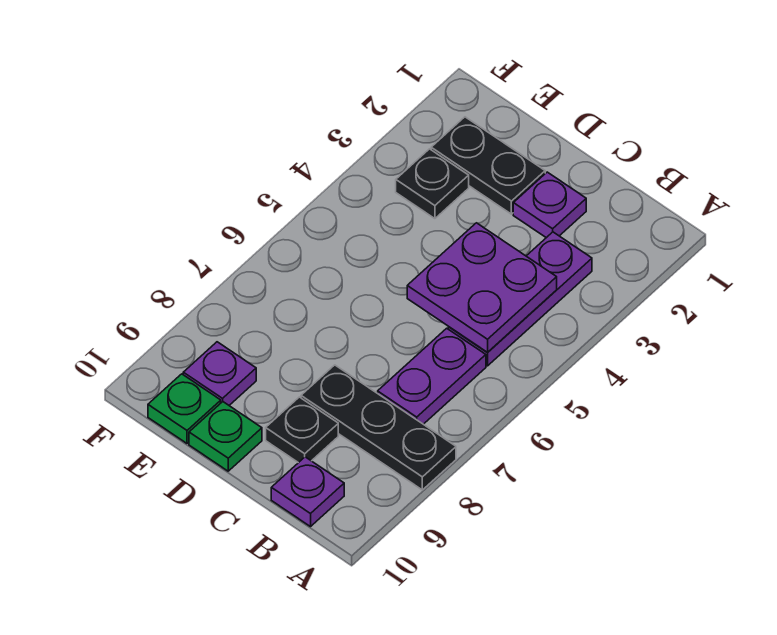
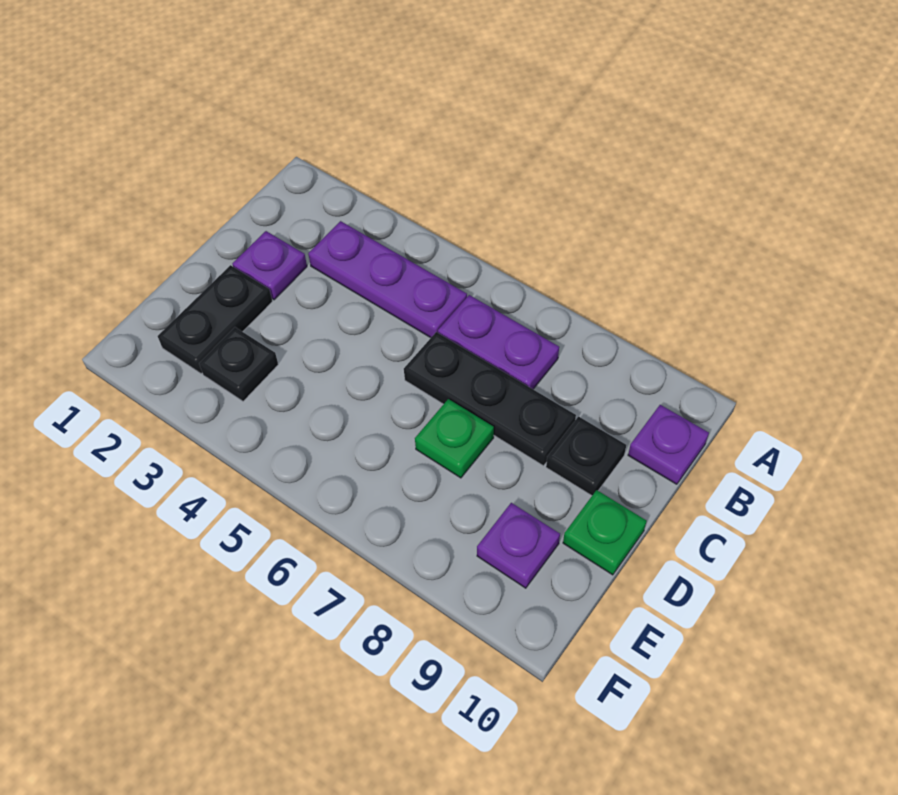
black plate A8:C8 level 1 -> black plate C6:C8 level 1
purple plate B4:C5 level 2 -> none
green plate E10 level 1 -> green plate D7 level 1

